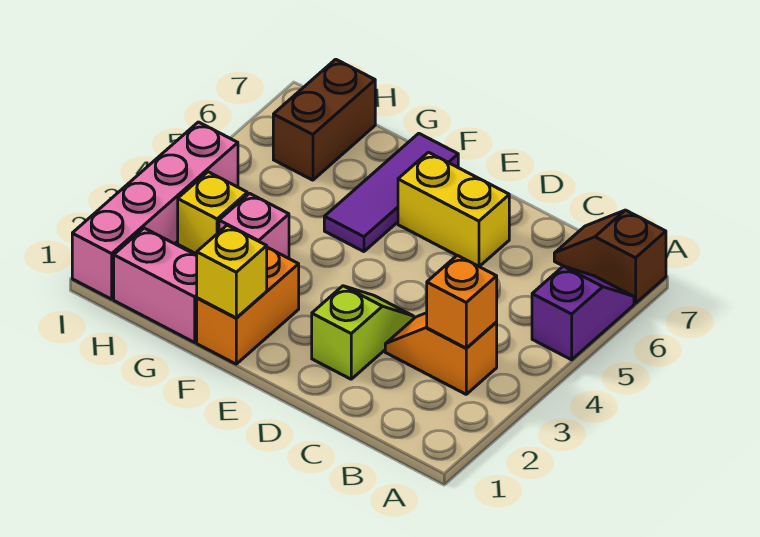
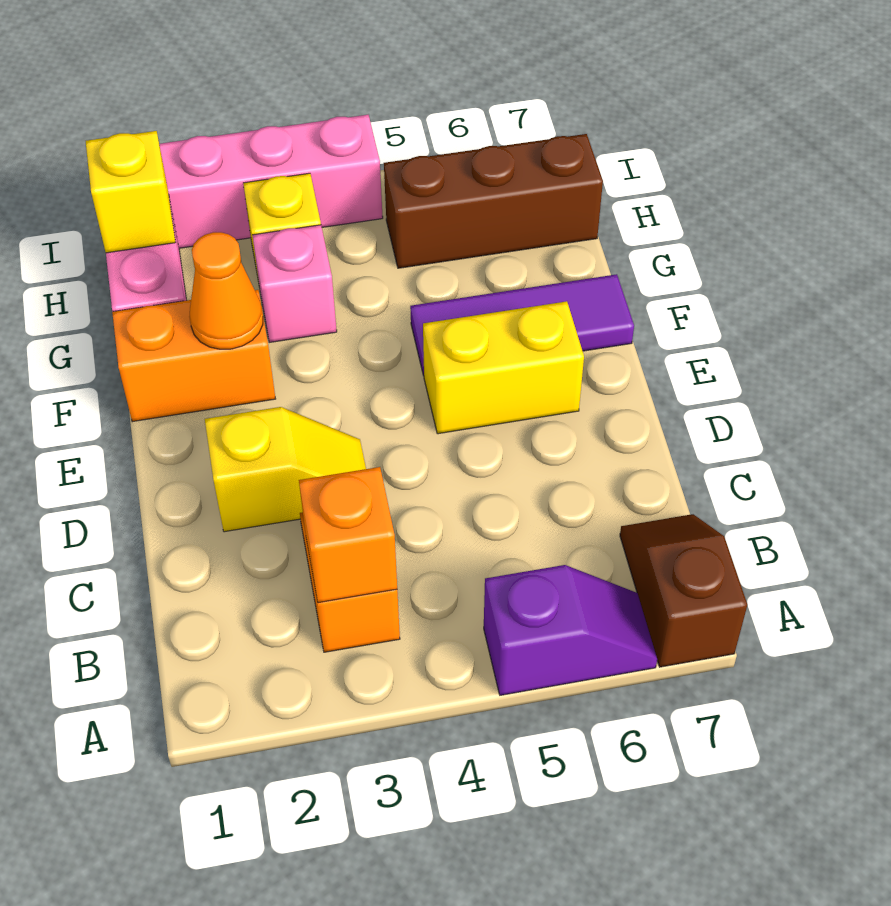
lime slope D2:D3 level 1 top 2 -> yellow slope D2:D3 level 1 top 2
yellow brick D6:E6 level 1 -> yellow brick E5:E6 level 1
yellow brick F1 level 2 -> yellow brick H1 level 2
none -> orange cone F2 level 2
brown brick H6:H7 level 1 -> brown brick H5:H7 level 1

